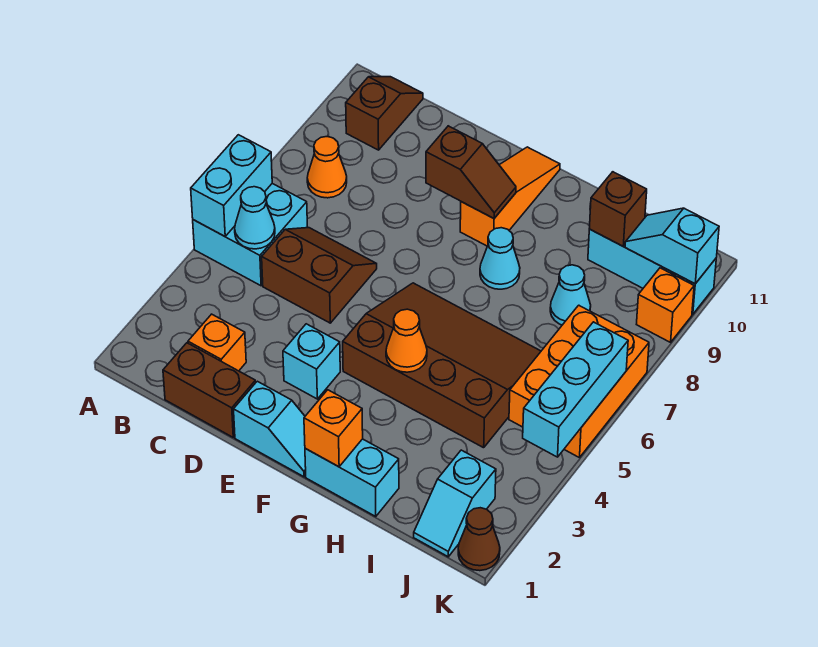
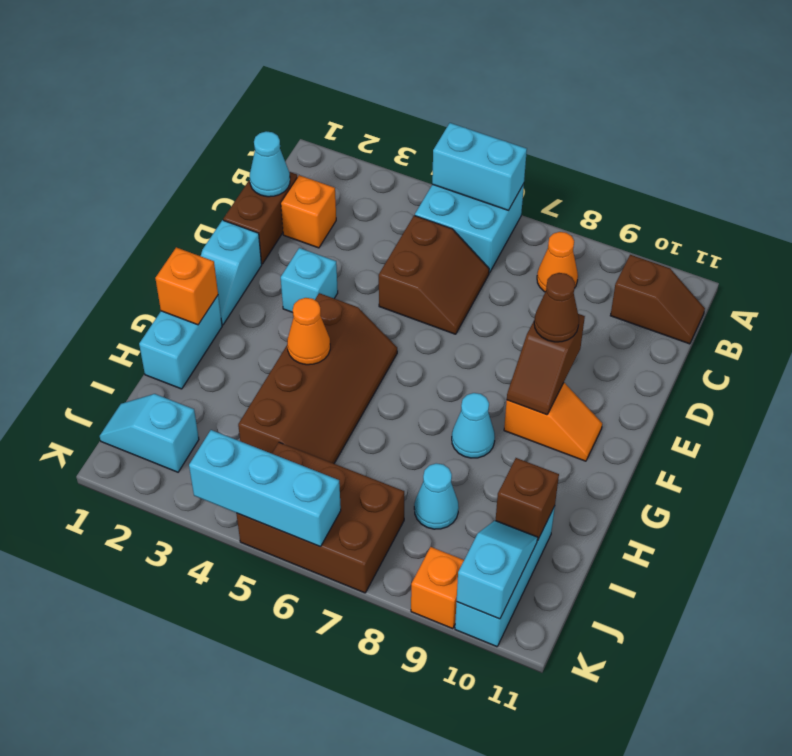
cyan cone B5 level 2 -> cyan cone C1 level 2
brown slope F4:I6 level 1 top 4 -> brown slope F4:I5 level 1 top 4
orange slope F9:F11 level 1 top 9 -> orange slope F9:F10 level 1 top 9
orange brick J5:K7 level 1 -> brown brick J5:K7 level 1
brown cone K1 level 1 -> brown cone E9 level 3

